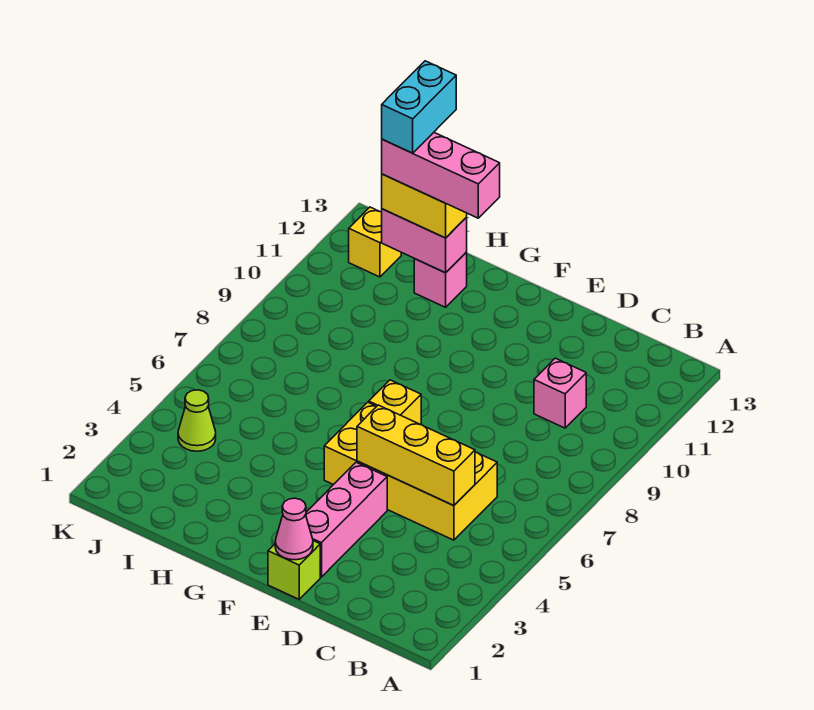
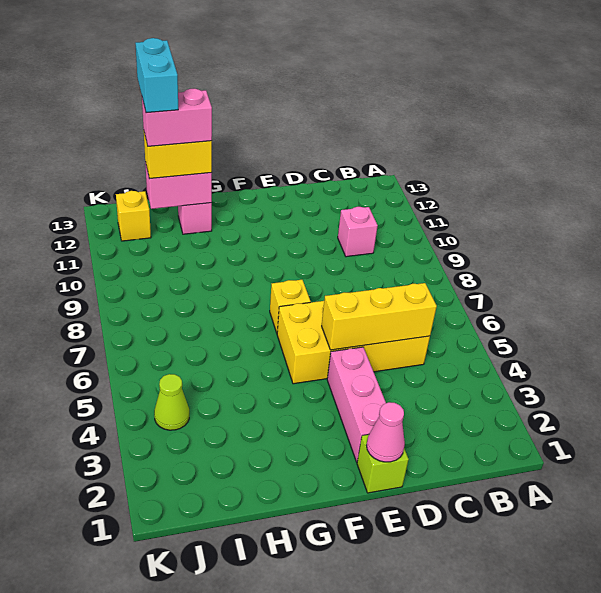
pink brick G12:I12 level 4 -> pink brick H12:I12 level 4

